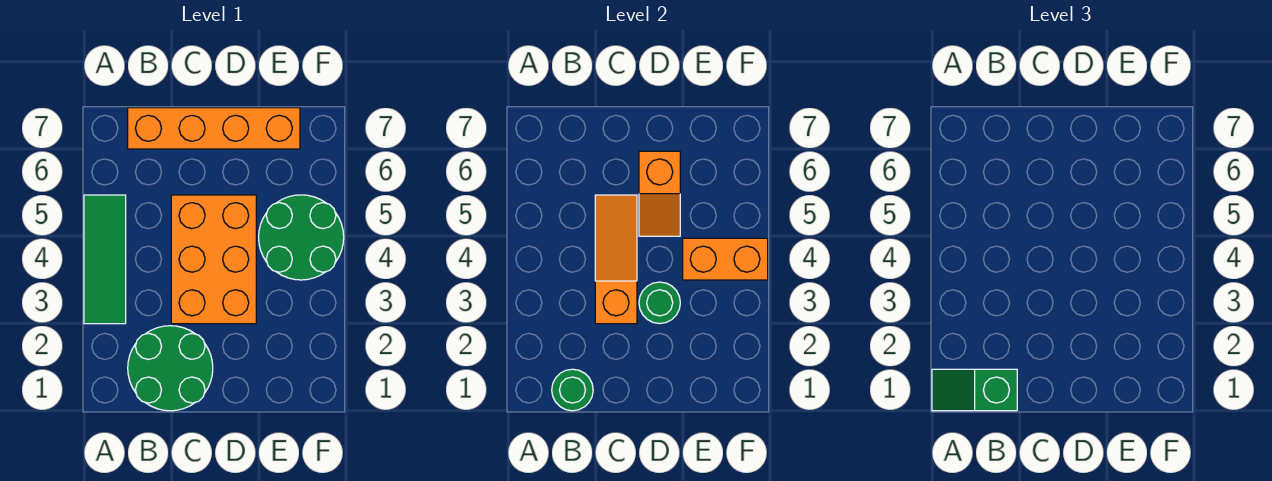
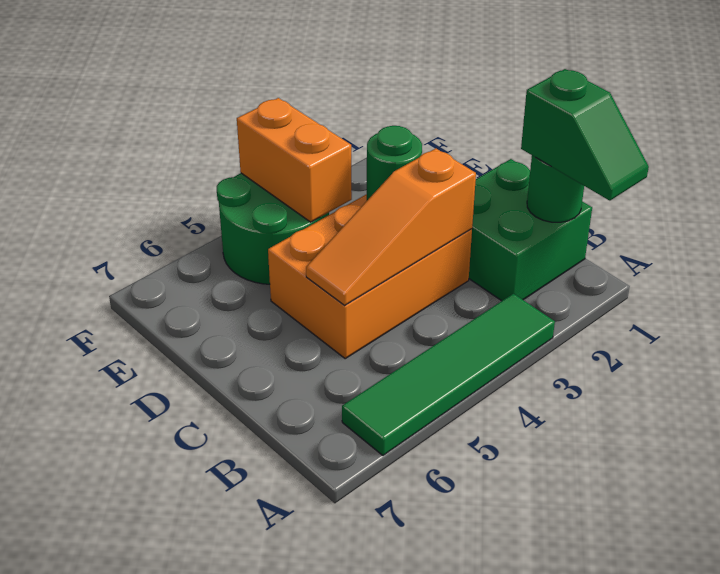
green tile A3:A5 level 1 -> green tile A3:A6 level 1
green round brick B1:C2 level 1 -> green brick B1:C2 level 1
orange brick B7:E7 level 1 -> none
orange slope D5:D6 level 2 top 6 -> none

